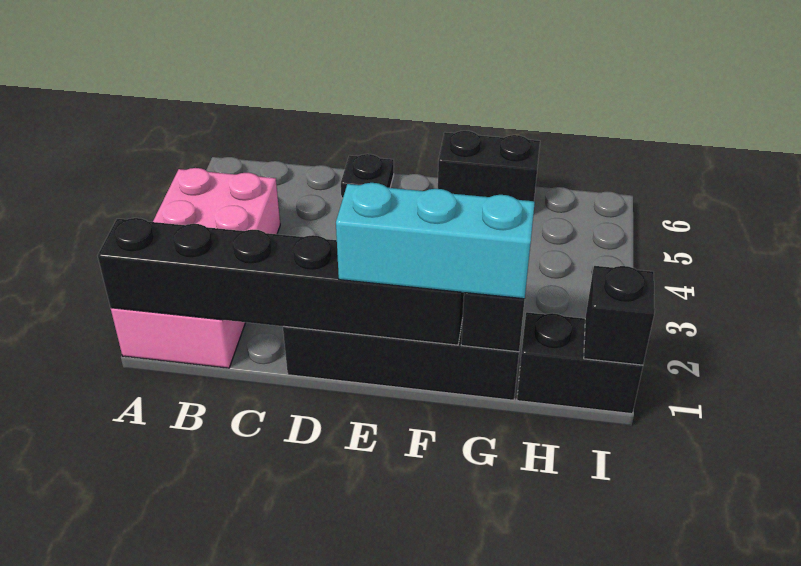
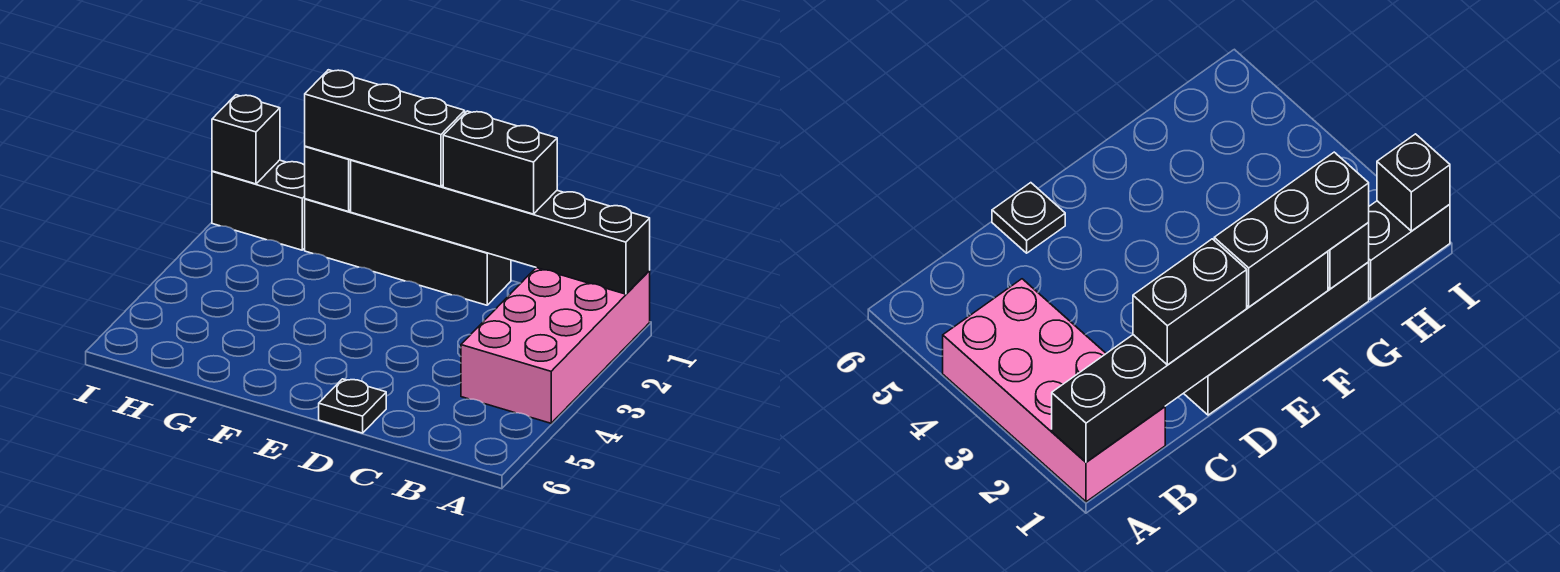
cyan brick E1:G1 level 3 -> black brick E1:G1 level 3
black brick F6:G6 level 1 -> black brick C1:D1 level 3

